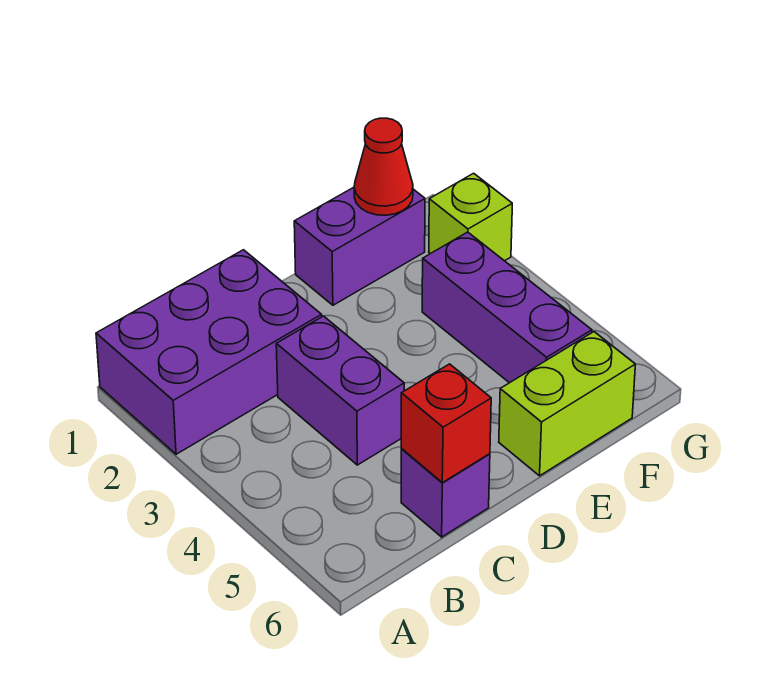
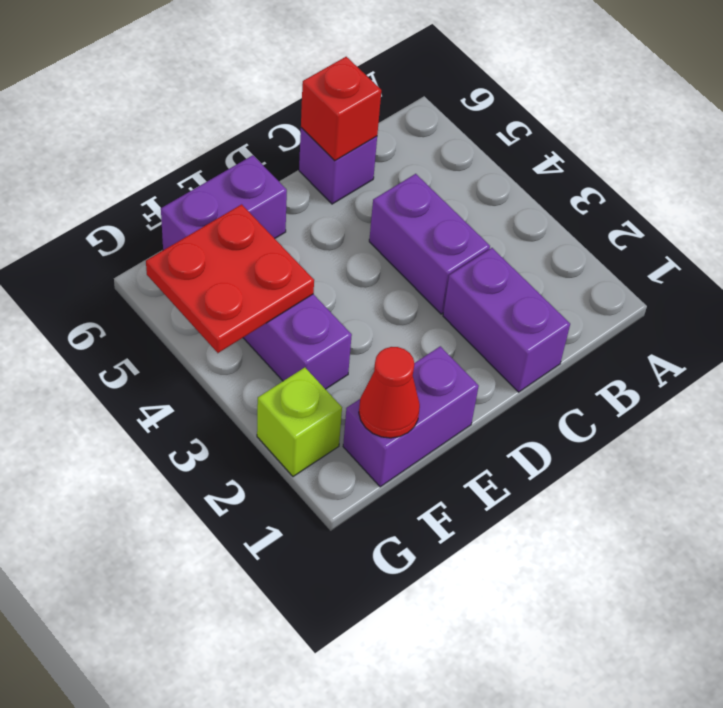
purple brick A1:C2 level 1 -> purple brick C1:C2 level 1
lime brick E6:F6 level 1 -> purple brick E6:F6 level 1
none -> red plate F4:G5 level 2

